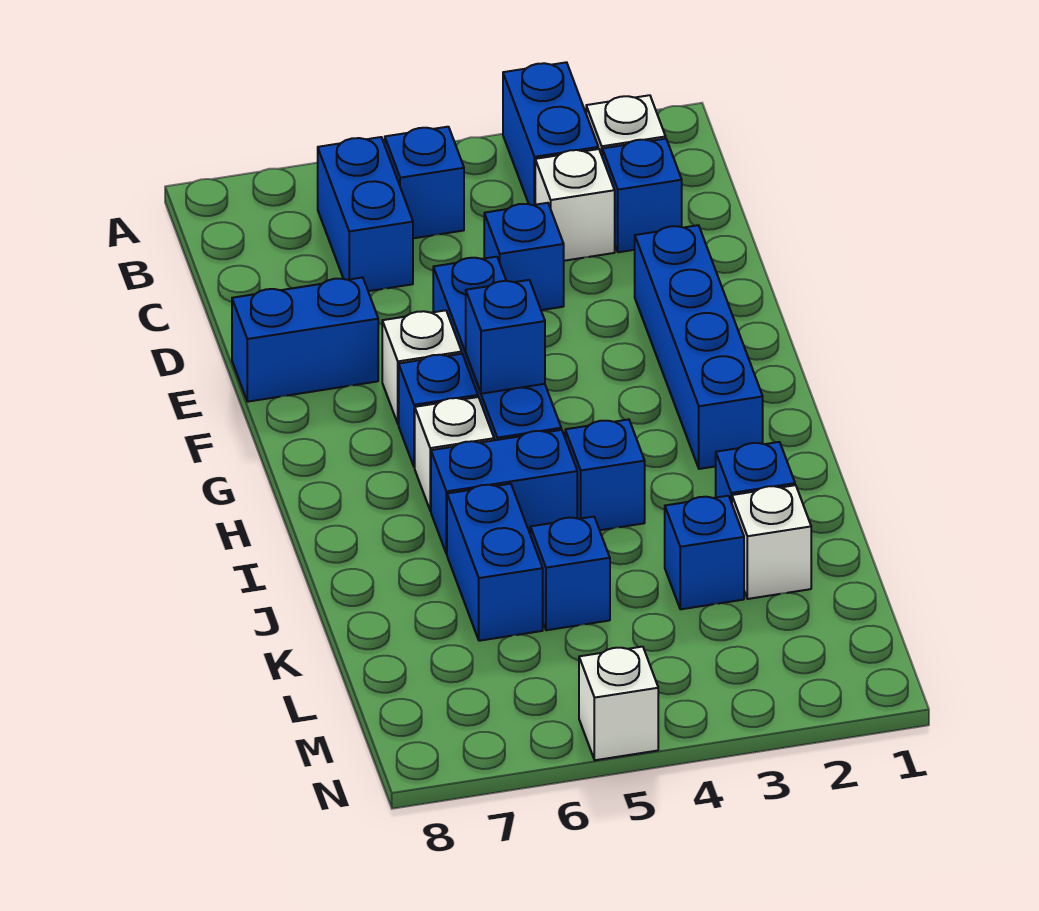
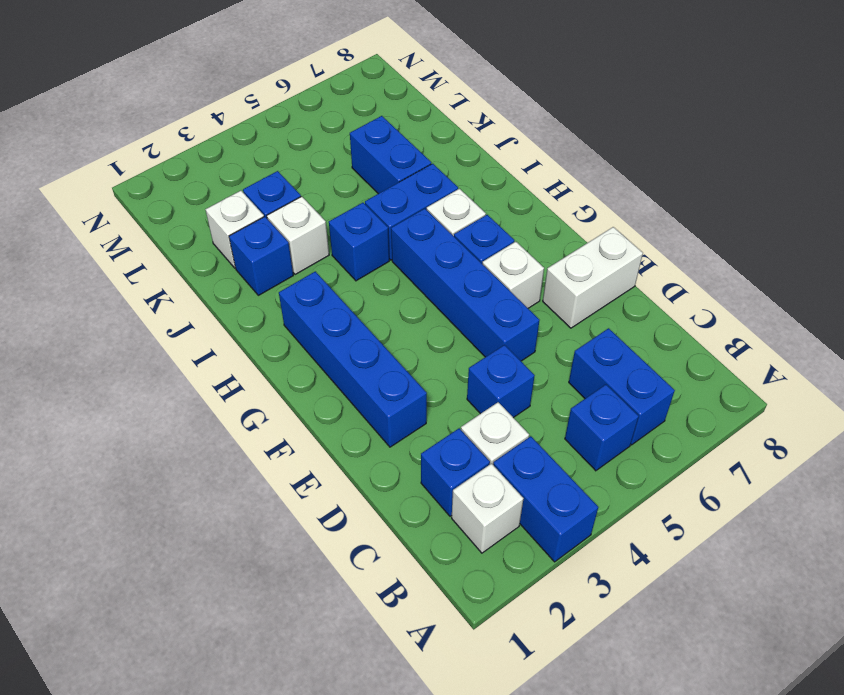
blue brick E7:E8 level 1 -> white brick E7:E8 level 1
blue brick G5 level 2 -> none
blue brick K5 level 1 -> none
white brick N5 level 1 -> white brick J3 level 1

